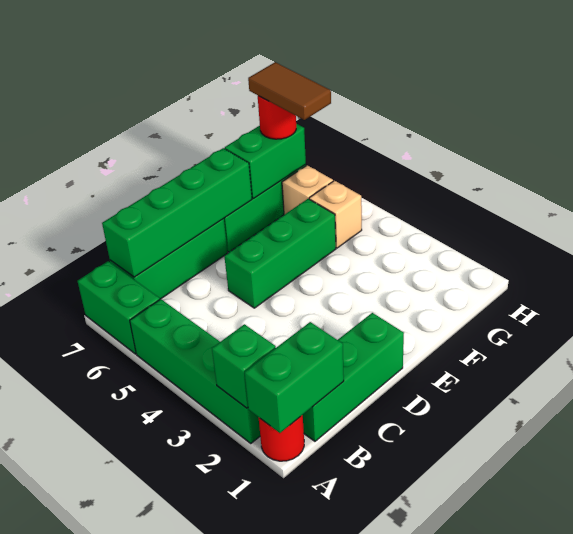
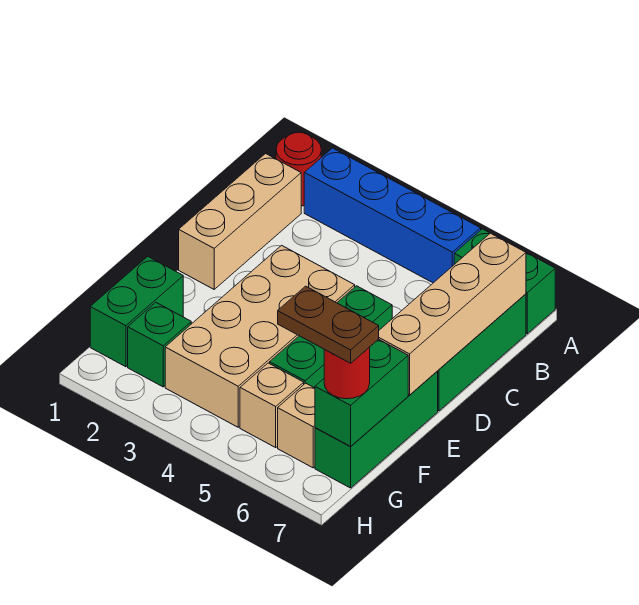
green brick A1:B1 level 2 -> green brick F1:G1 level 1
green brick A2:A5 level 1 -> blue brick A2:A5 level 1
green brick A2 level 2 -> green brick G2 level 1
green brick B1:D1 level 1 -> tan brick B1:D1 level 1
green brick B7:E7 level 2 -> tan brick B7:E7 level 2
none -> tan brick D3:G4 level 1
brown tile G6:G7 level 4 -> brown plate G6:G7 level 4

